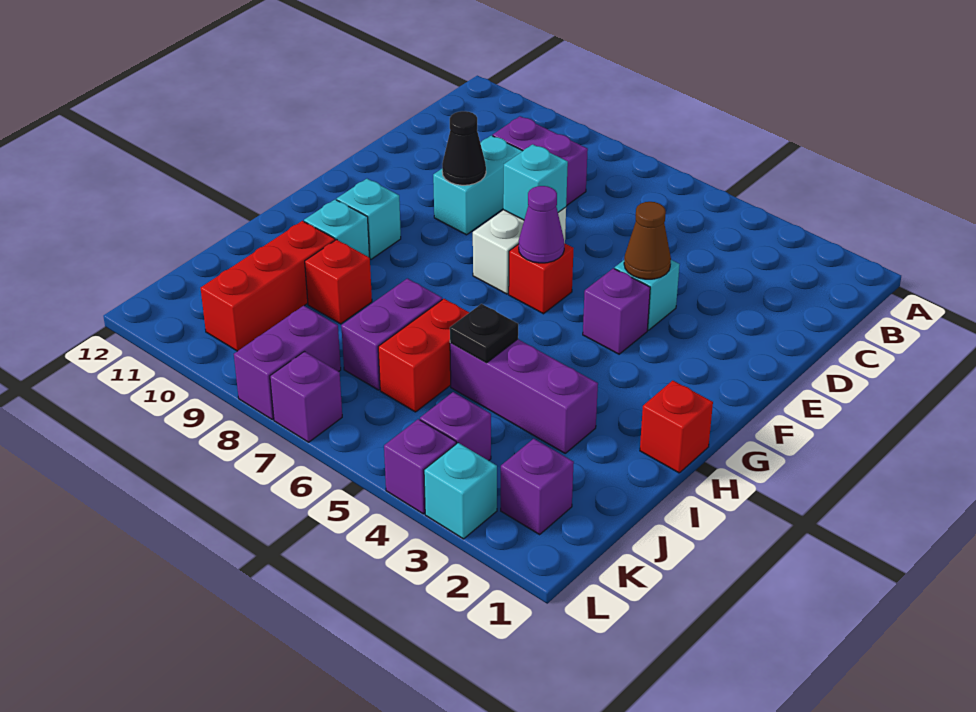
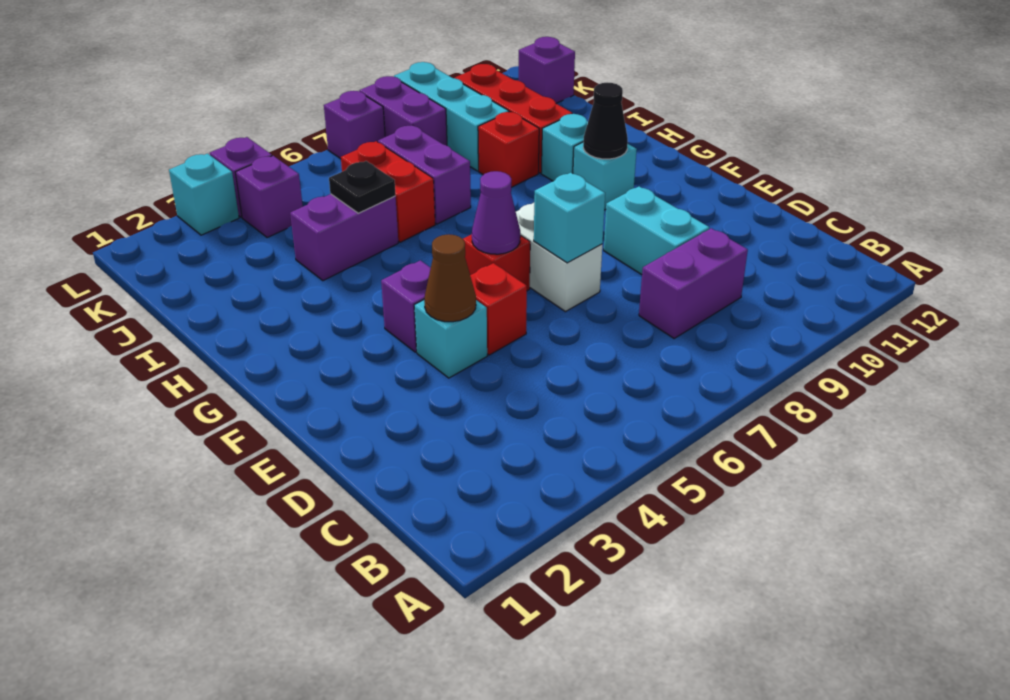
black cone E9 level 2 -> black cone G10 level 2
red brick H1 level 1 -> red brick E5 level 1
purple brick I3:I5 level 1 -> purple brick I4:I5 level 1
none -> cyan brick J9:L9 level 1
purple brick K2 level 1 -> purple brick K12 level 1

